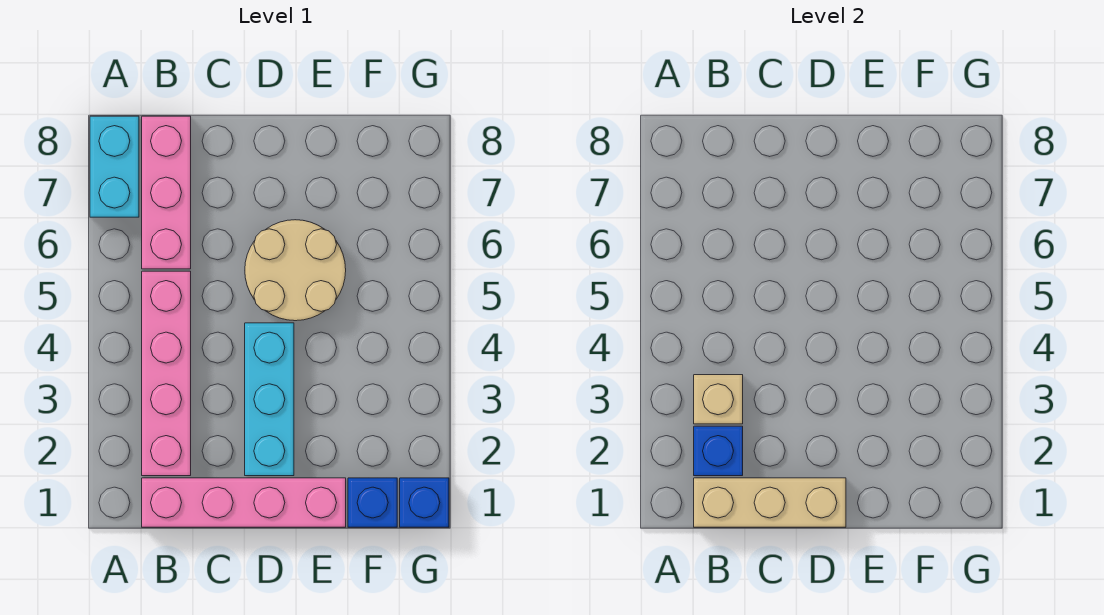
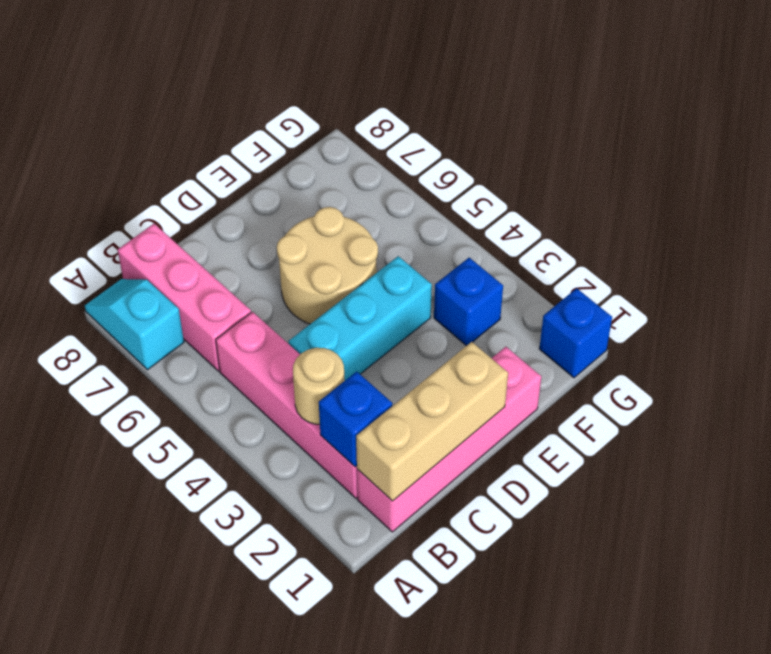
cyan brick A7:A8 level 1 -> cyan slope A7:A8 level 1 top 7
tan brick B3 level 2 -> tan round brick B3 level 2
cyan brick D2:D4 level 1 -> cyan brick C4:E4 level 1
blue brick F1 level 1 -> blue brick F3 level 1

